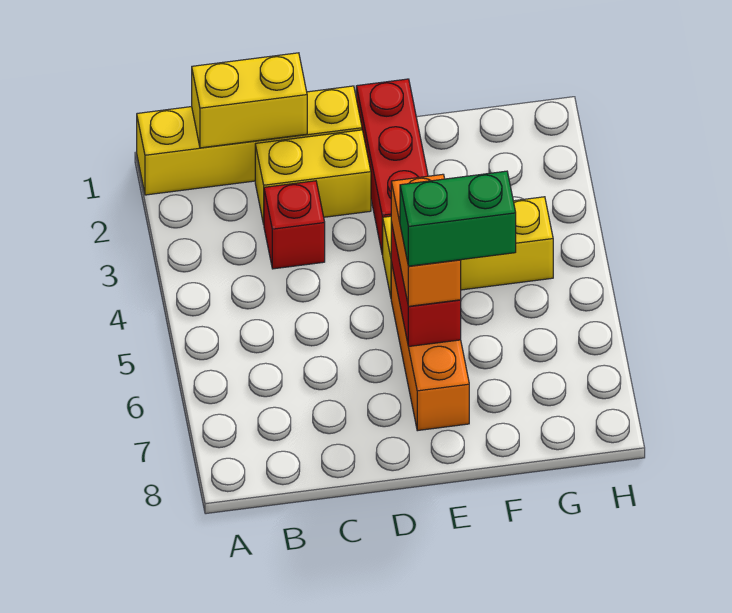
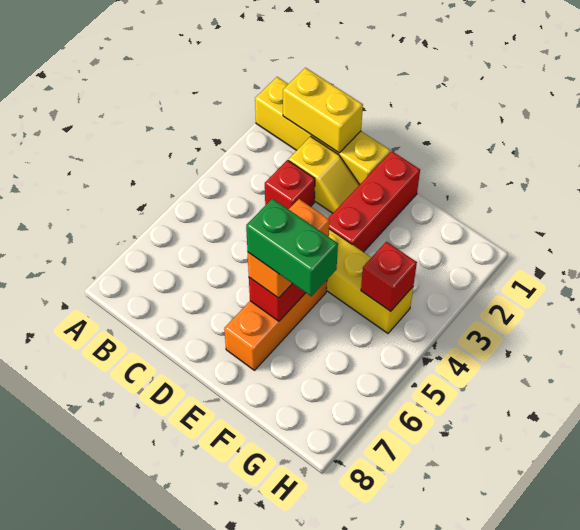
yellow brick C2:D2 level 1 -> yellow slope C2:D2 level 1 top C
none -> red brick G4 level 2

